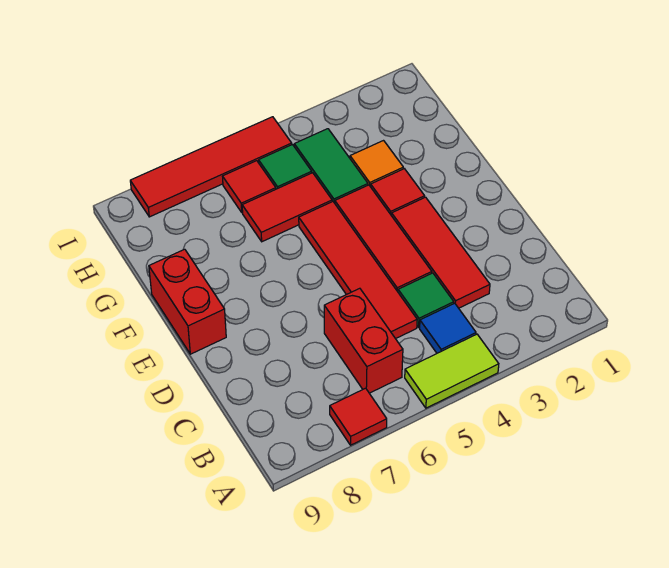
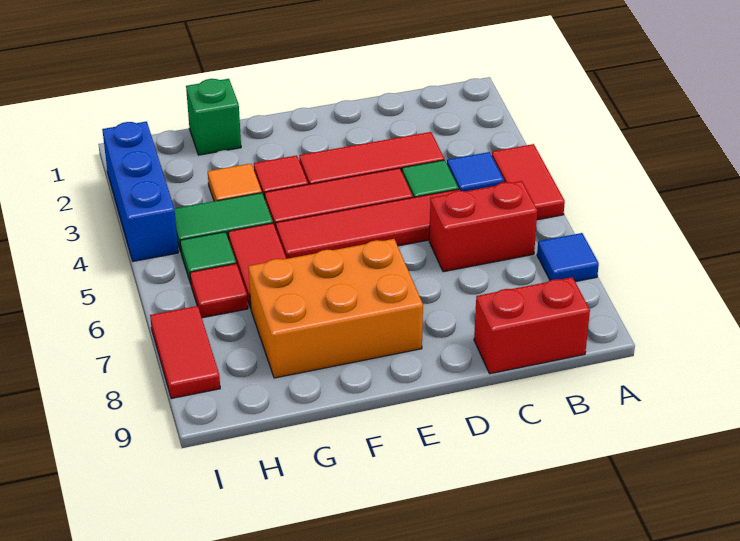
lime tile A4:A5 level 1 -> red tile A4:A5 level 1
red tile A7 level 1 -> blue tile A7 level 1
none -> orange brick E7:G8 level 1
red brick E9:F9 level 1 -> red brick B9:C9 level 1
none -> green brick G1 level 1
none -> blue brick I2:I4 level 1
red tile I5:I8 level 1 -> red tile I7:I8 level 1

